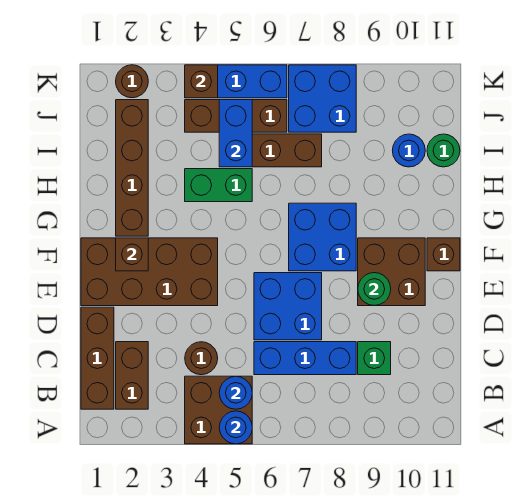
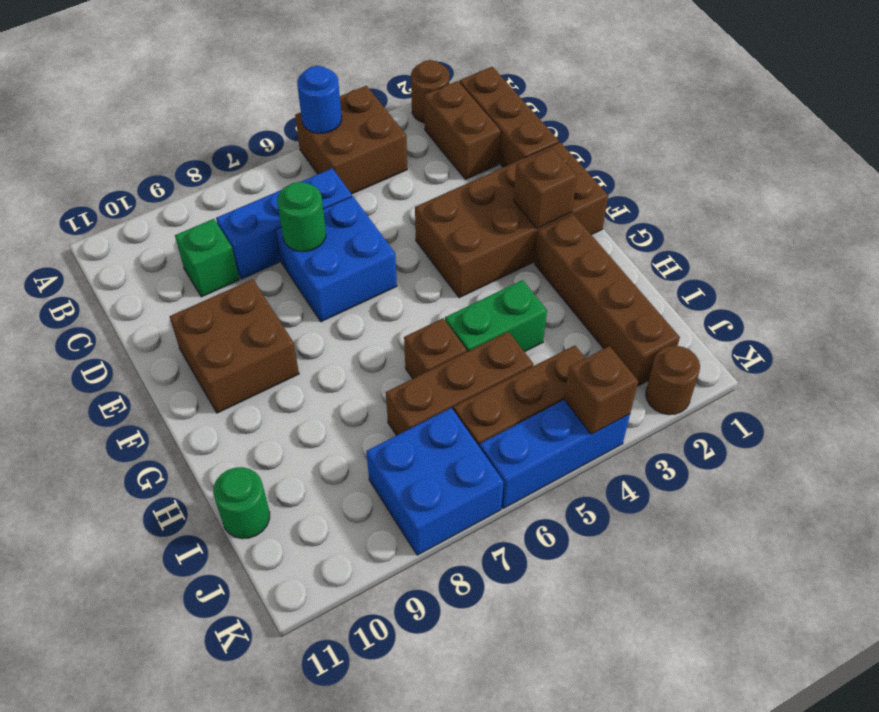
blue round brick B5 level 2 -> none
brown round brick C4 level 1 -> brown round brick A2 level 1
green round brick E9 level 2 -> green round brick D7 level 2
blue brick F7:G8 level 1 -> none
brown brick F11 level 1 -> brown brick H6 level 1
blue brick I5:J5 level 2 -> none
blue round brick I10 level 1 -> none

